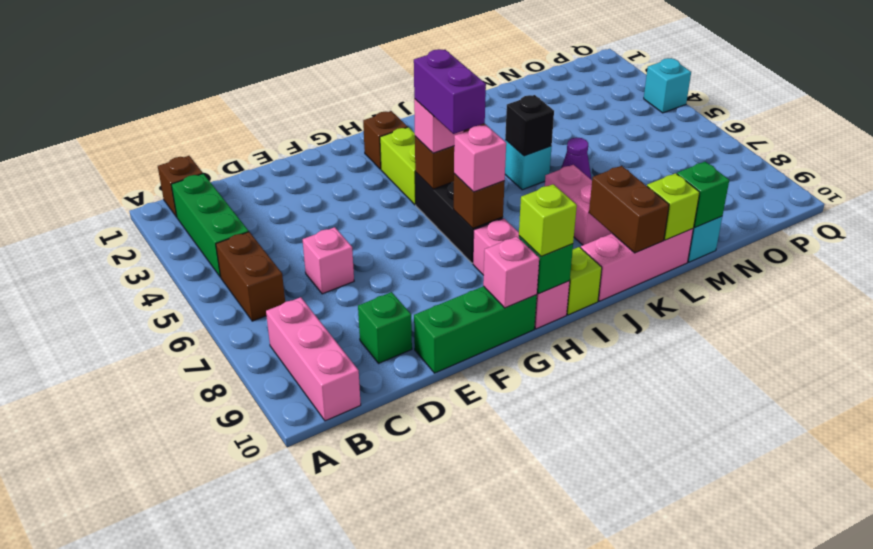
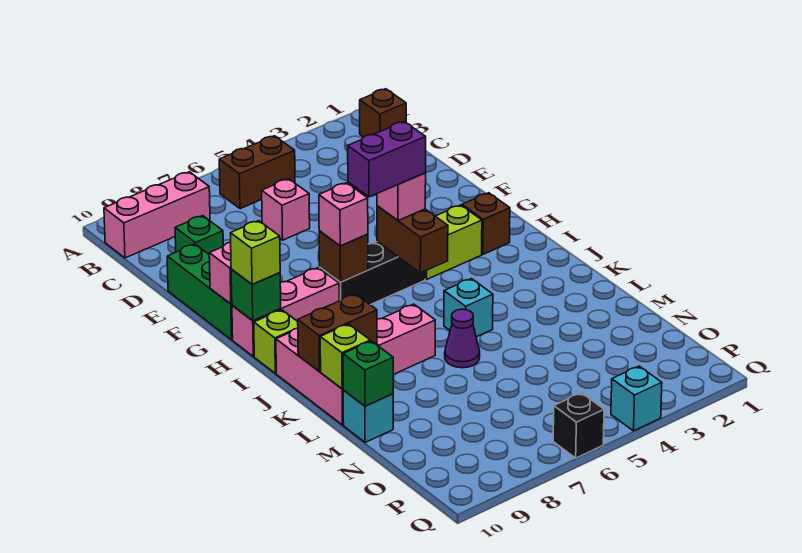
green brick B2:B4 level 1 -> none
black brick K5 level 2 -> black brick Q6 level 1

